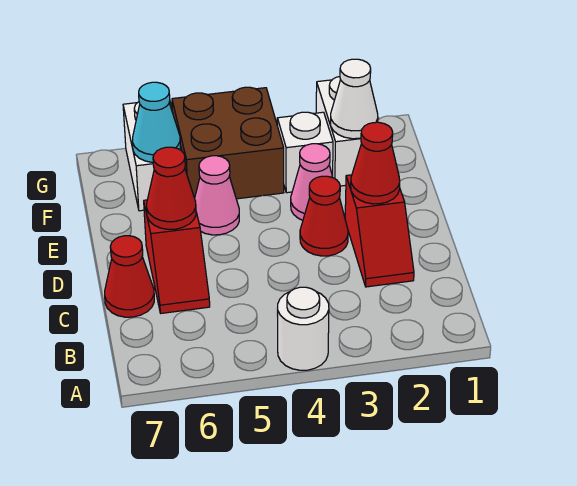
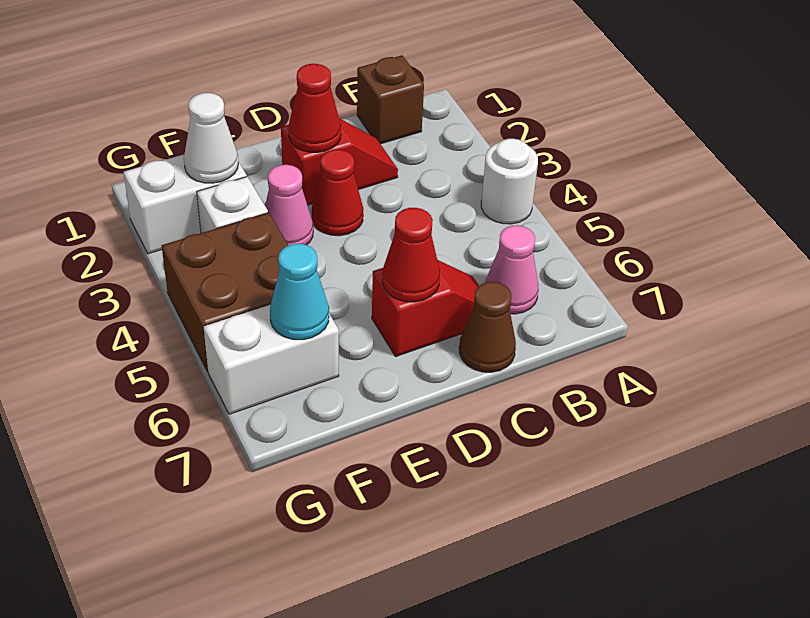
none -> brown brick B1 level 1
red cone C7 level 1 -> brown cone C7 level 1
pink cone E5 level 1 -> pink cone B6 level 1

